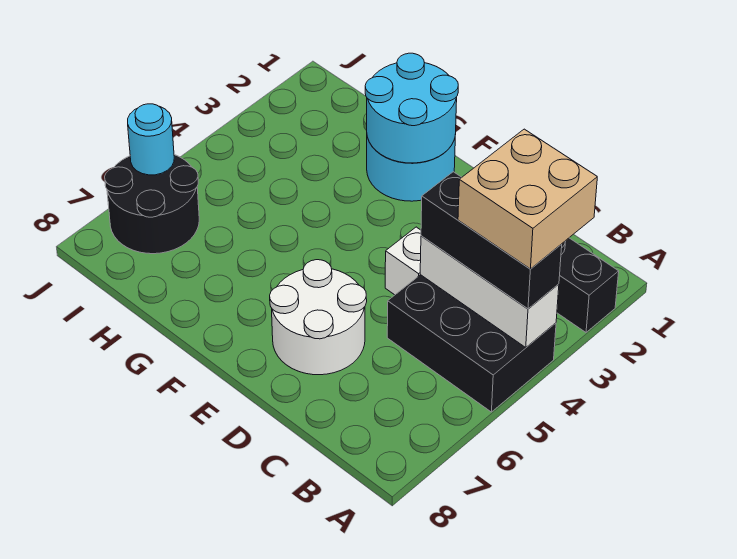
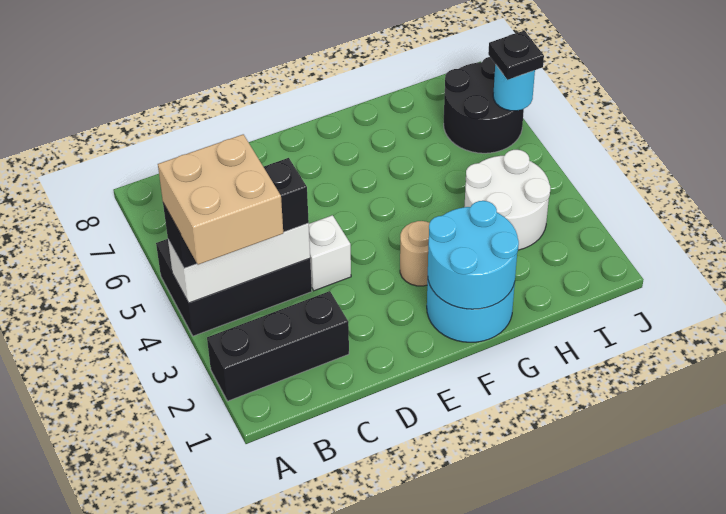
white round brick D6:E7 level 1 -> white round brick H3:I4 level 1
none -> tan round brick F3 level 1
none -> black plate J6 level 3

